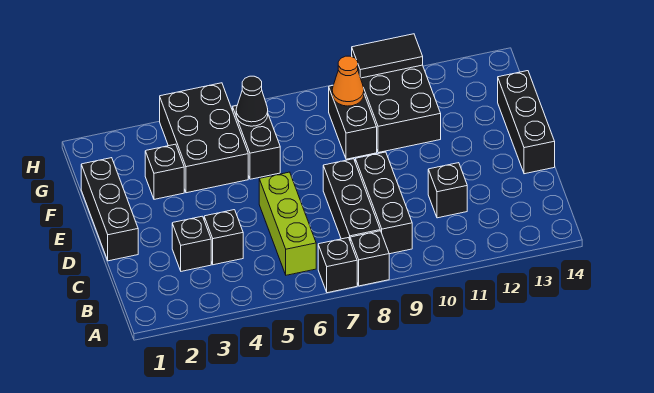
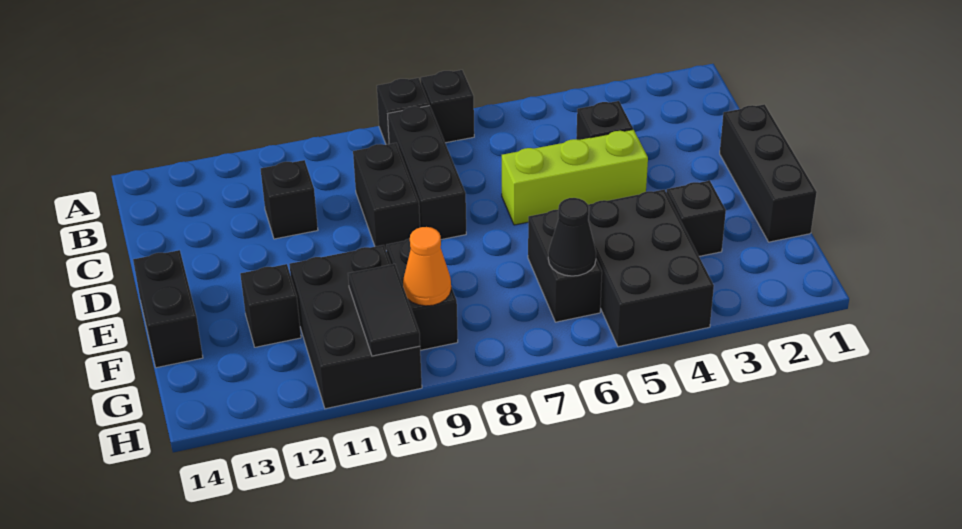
lime brick B6:D6 level 1 -> lime brick D4:D6 level 1
black brick B9:D9 level 1 -> black brick C9:D9 level 1
black brick C3 level 1 -> black brick F12 level 1
black brick D14:F14 level 1 -> black brick E14:F14 level 1
black tile H10:H11 level 2 -> black tile G10:H10 level 2

